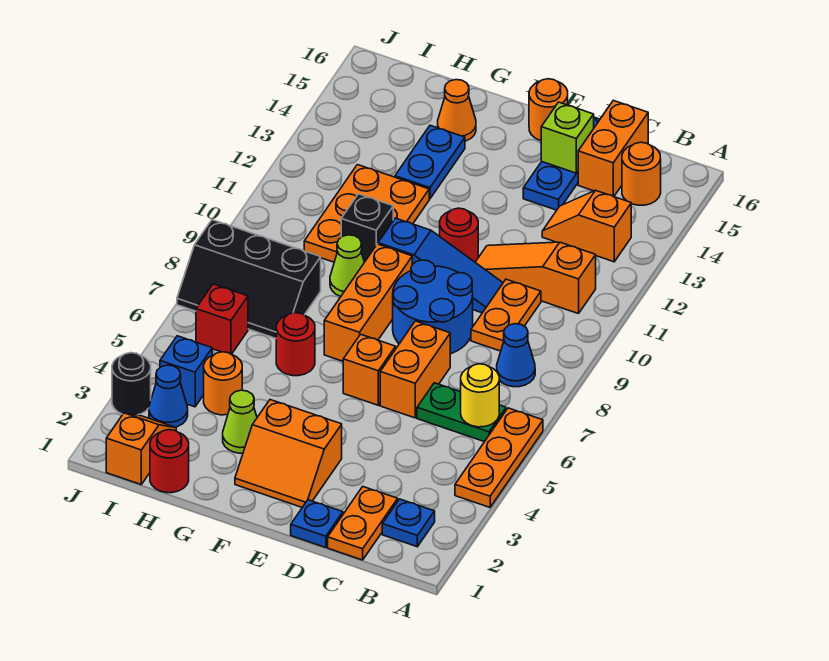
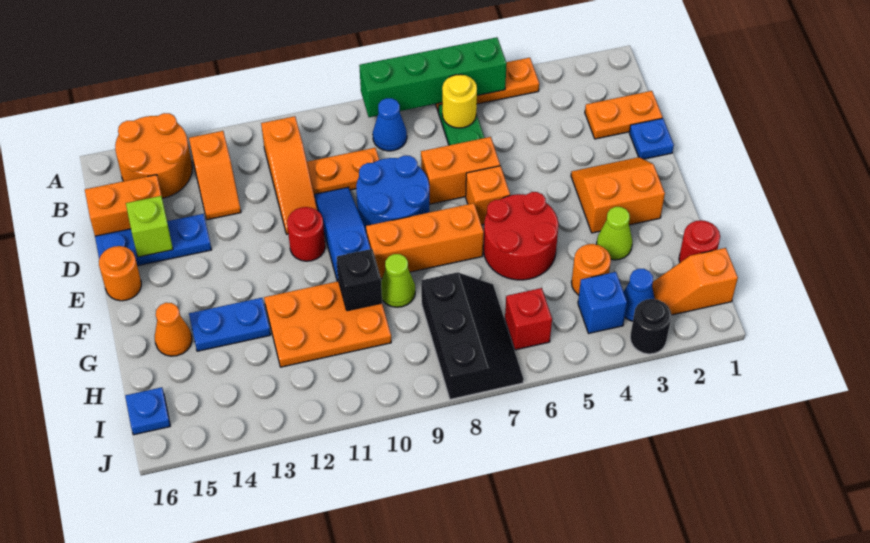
none -> green brick A5:A8 level 2
blue plate B2 level 1 -> blue plate I16 level 1
orange round brick B15 level 1 -> orange round brick A14:B15 level 1
orange slope E2:F3 level 1 top 3 -> orange slope E2:F3 level 1 top F
red round brick G6 level 1 -> red round brick F5:G6 level 1

